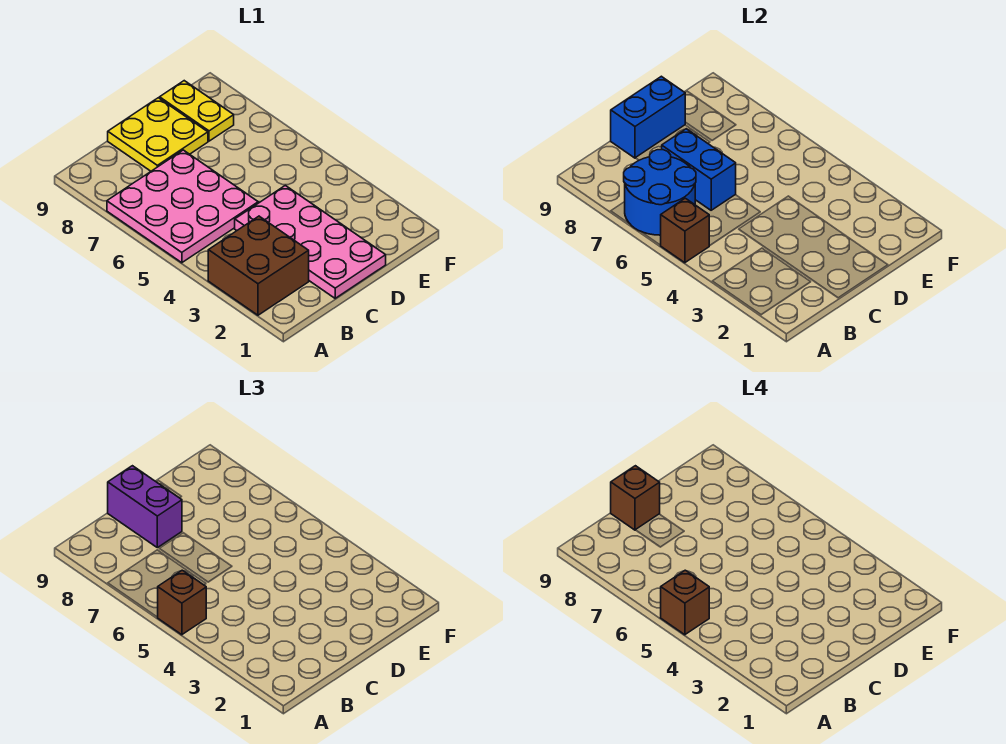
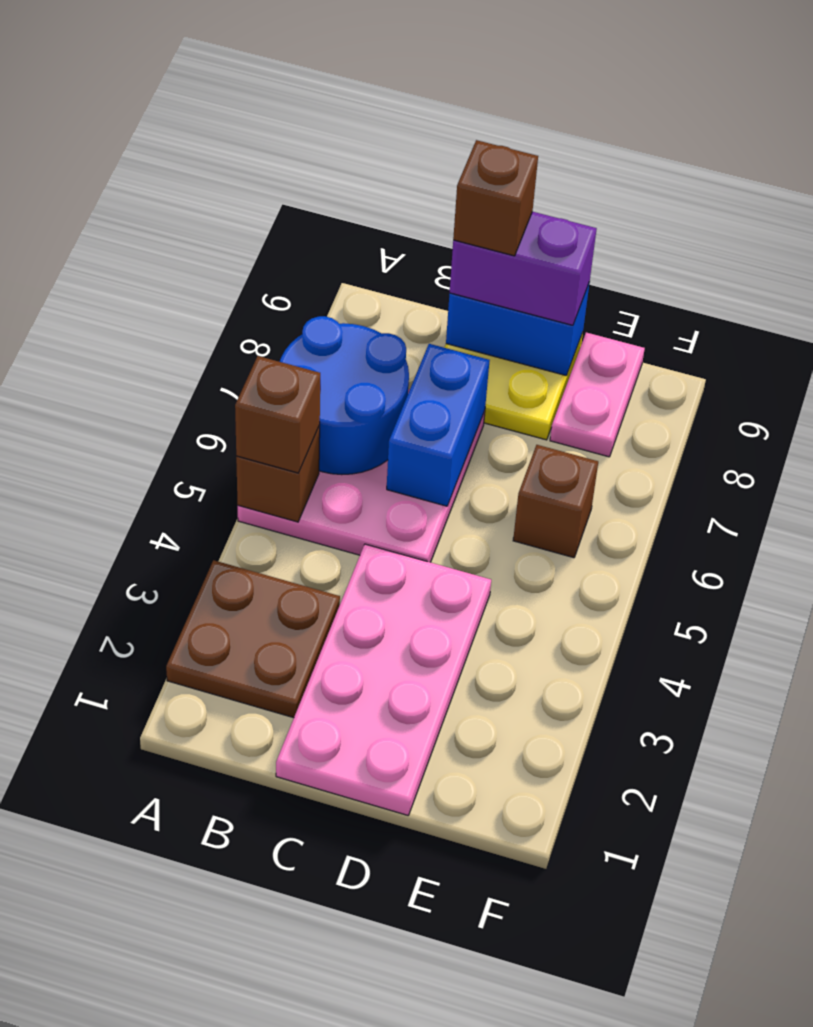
brown brick A2:B3 level 1 -> brown plate A2:B3 level 1
brown brick A5 level 4 -> brown brick E6 level 1
purple brick C8:C9 level 3 -> purple brick C9:D9 level 3
yellow plate E8:E9 level 1 -> pink plate E8:E9 level 1

